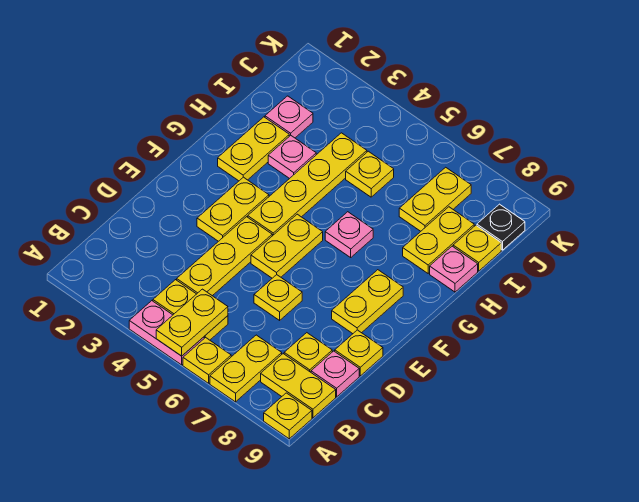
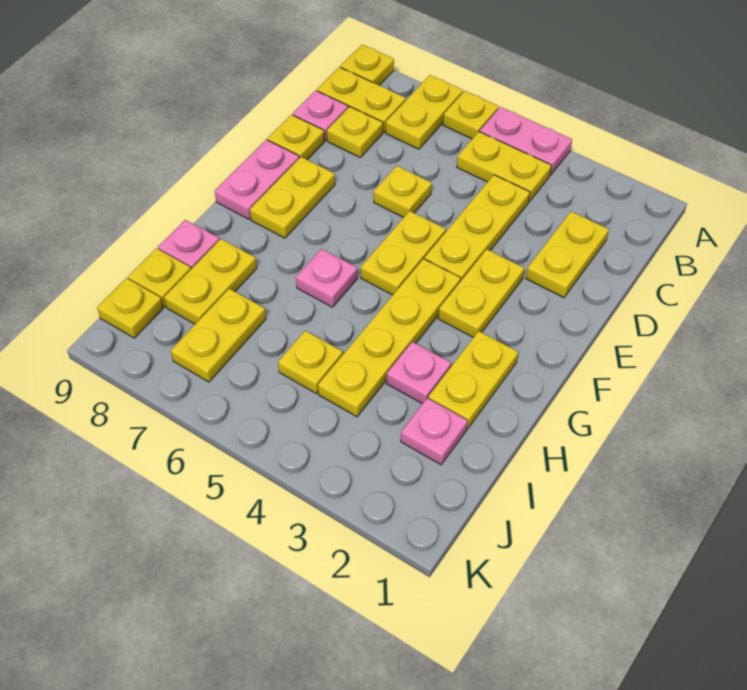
yellow plate A5:B5 level 2 -> yellow plate C2:D2 level 1
none -> pink plate E9:F9 level 1
black plate J9 level 1 -> yellow plate J9 level 1

